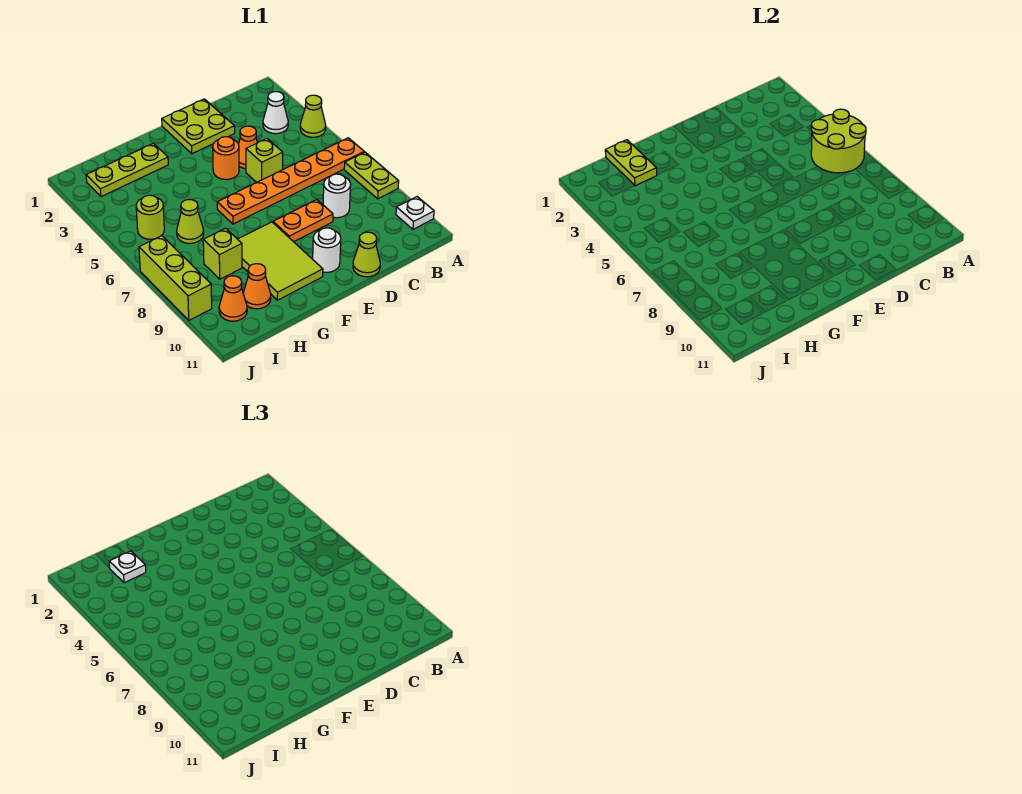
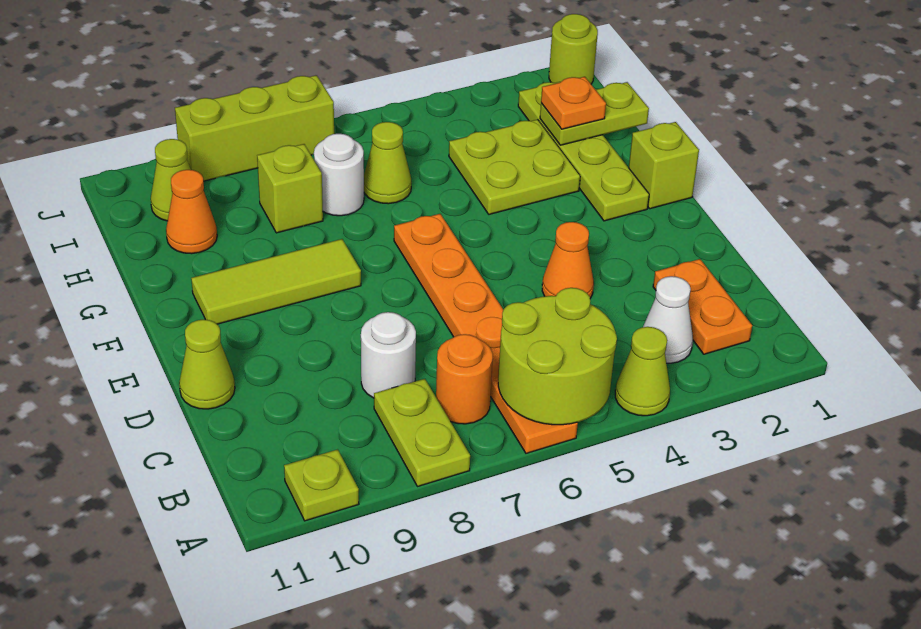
lime plate A7:A8 level 1 -> lime plate A8:B8 level 1
white plate A10 level 1 -> lime plate A10 level 1
lime plate D1:E2 level 1 -> lime plate G3:H4 level 1
lime brick D5 level 1 -> lime brick F1 level 1
orange plate D8:E8 level 1 -> orange plate B2:C2 level 1
orange round brick E4 level 1 -> orange round brick B7 level 1
white round brick E10 level 1 -> white round brick H7 level 1
lime tile F8:G10 level 1 -> lime tile F8:F10 level 1
lime plate G2:I2 level 1 -> lime plate F2:I2 level 1
white plate H2 level 3 -> orange plate H2 level 3
lime round brick I5 level 1 -> lime round brick J1 level 1
orange cone I10 level 1 -> lime cone I10 level 1

